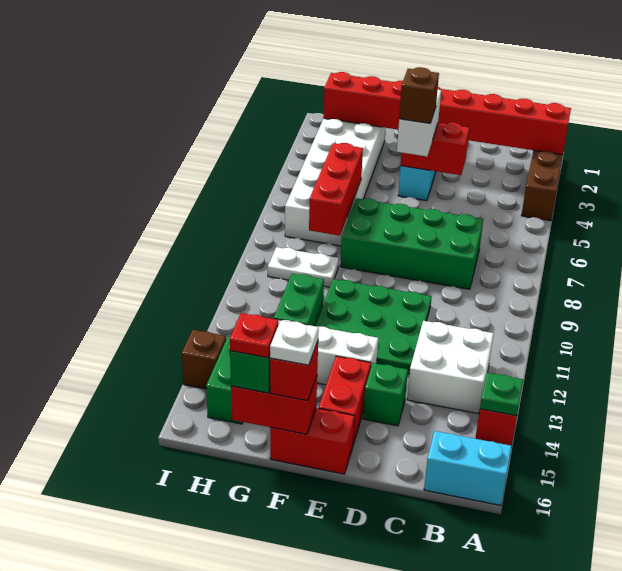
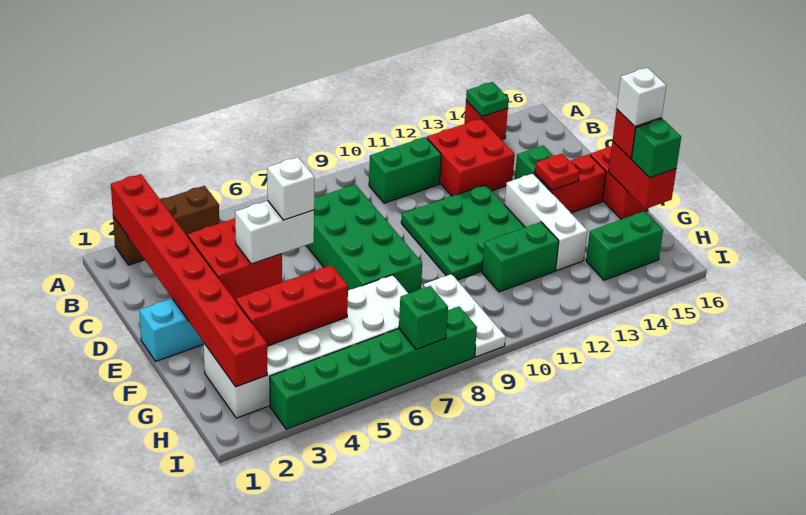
cyan brick A16:B16 level 1 -> none
none -> green brick B10:B11 level 1
white brick B12:C13 level 1 -> red brick B12:C13 level 1
red brick D4:E4 level 2 -> red brick D3:E4 level 2
brown brick E5 level 4 -> white brick E5 level 4
white plate F16 level 4 -> white brick F16 level 4
red brick G6:G8 level 2 -> red brick G3:G5 level 2
white plate G9:H9 level 1 -> white plate G9:I9 level 1
red plate G16 level 4 -> red plate E14 level 2
none -> green brick I3:I8 level 1
none -> green brick I7 level 2
brown brick I14 level 1 -> none

